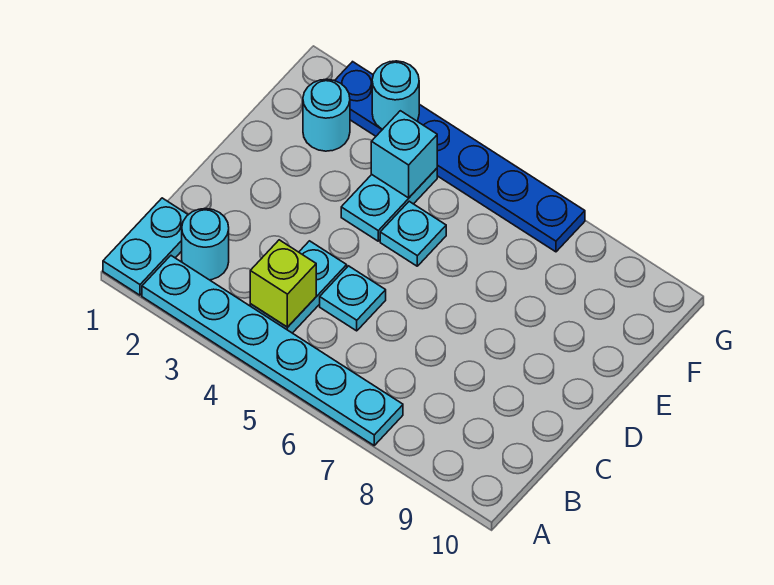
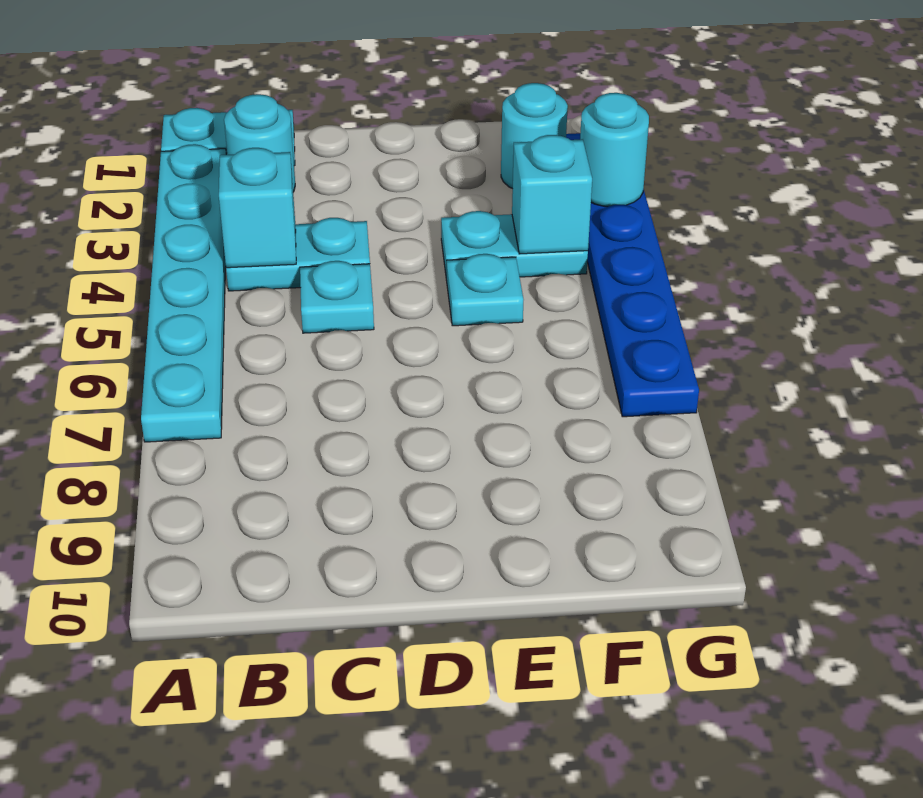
lime brick B4 level 2 -> cyan brick B4 level 2

